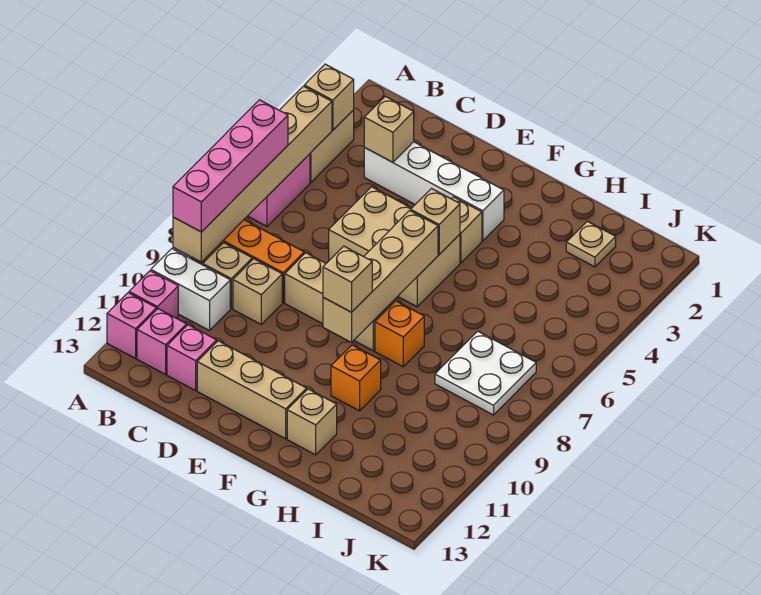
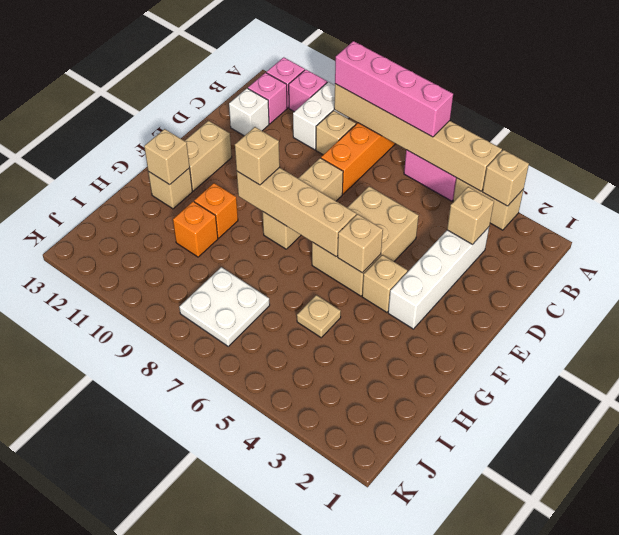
tan brick C9 level 1 -> tan brick G12 level 2
pink brick C12 level 1 -> white brick C12 level 1
tan brick D12:F12 level 1 -> tan brick E12:F12 level 1
orange brick G8 level 1 -> orange brick H10 level 1
tan plate I2 level 1 -> tan plate H5 level 1

